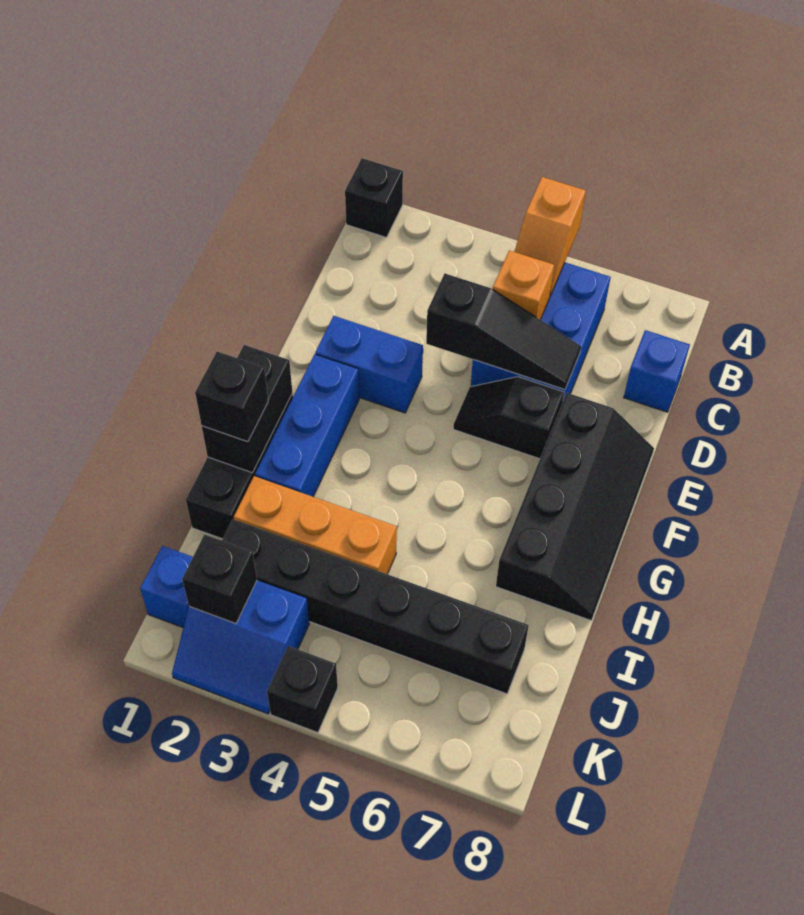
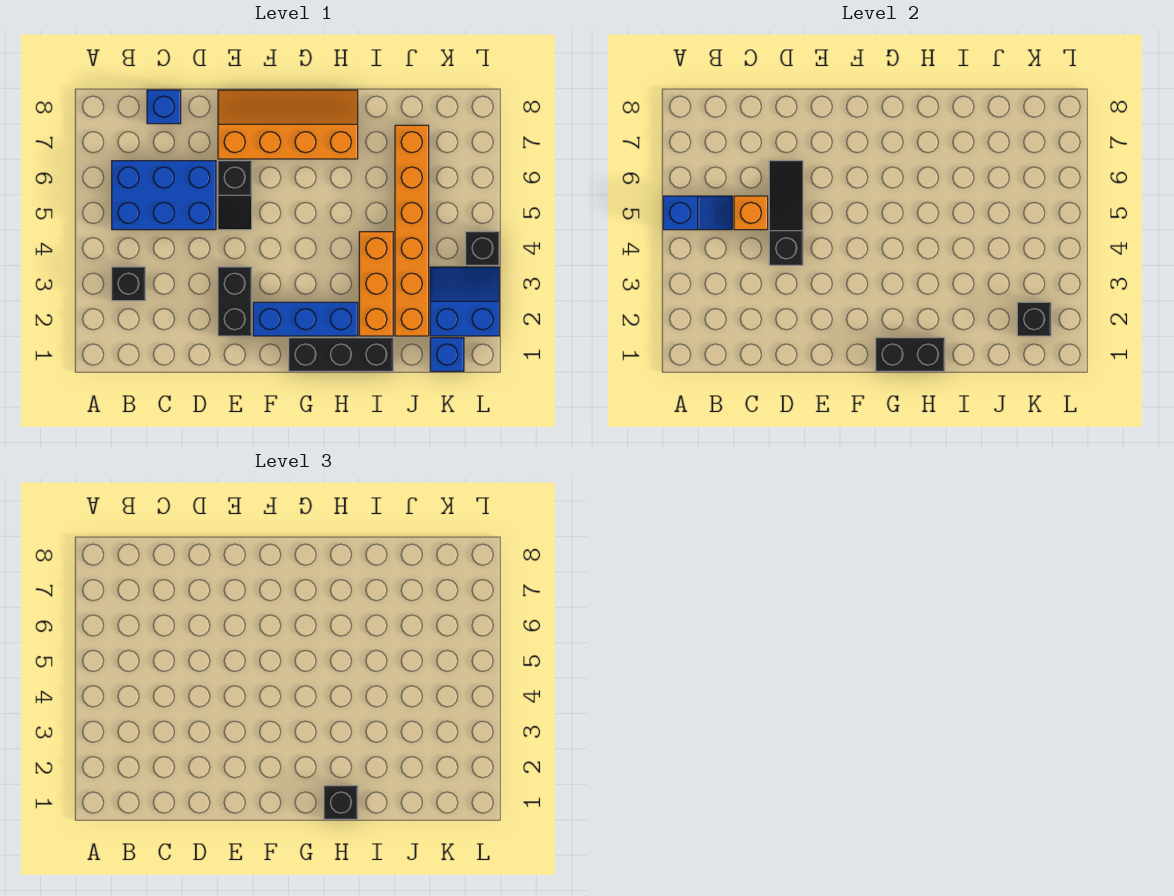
black brick A1 level 1 -> black brick B3 level 1
orange slope A5:B5 level 2 top A -> blue slope A5:B5 level 2 top A
blue brick E2:E3 level 1 -> black brick E2:E3 level 1
black slope E7:H8 level 1 top 7 -> orange slope E7:H8 level 1 top 7
black brick J2:J7 level 1 -> orange brick J2:J7 level 1
blue slope K2:L3 level 1 top K -> blue slope K2:L3 level 1 top 2

